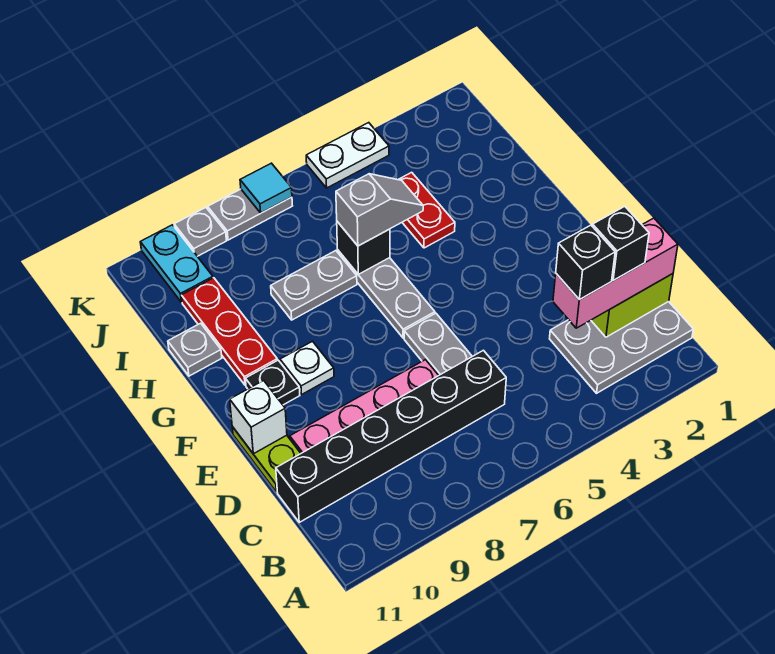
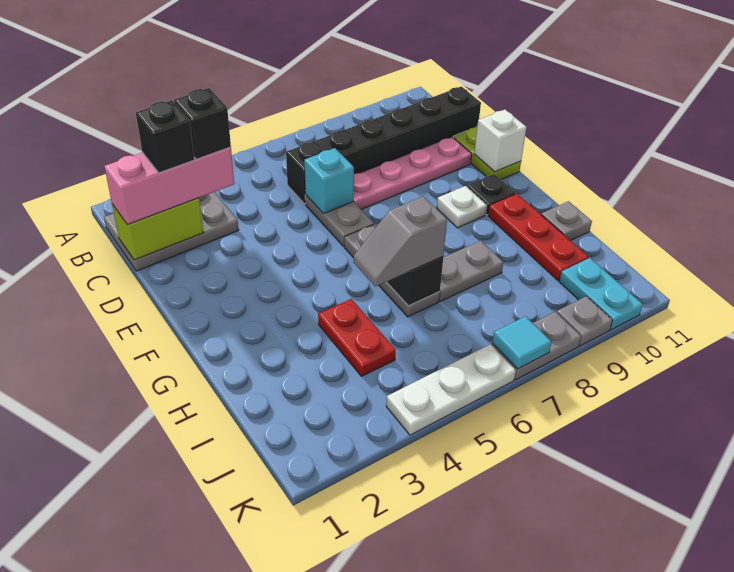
none -> cyan brick D6 level 2
white plate K4:K5 level 1 -> white plate K4:K6 level 1

